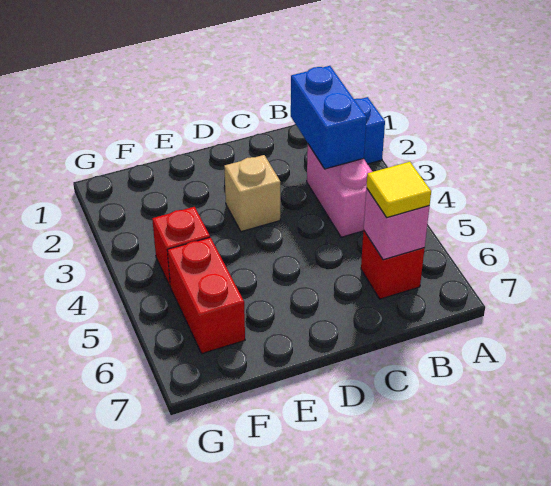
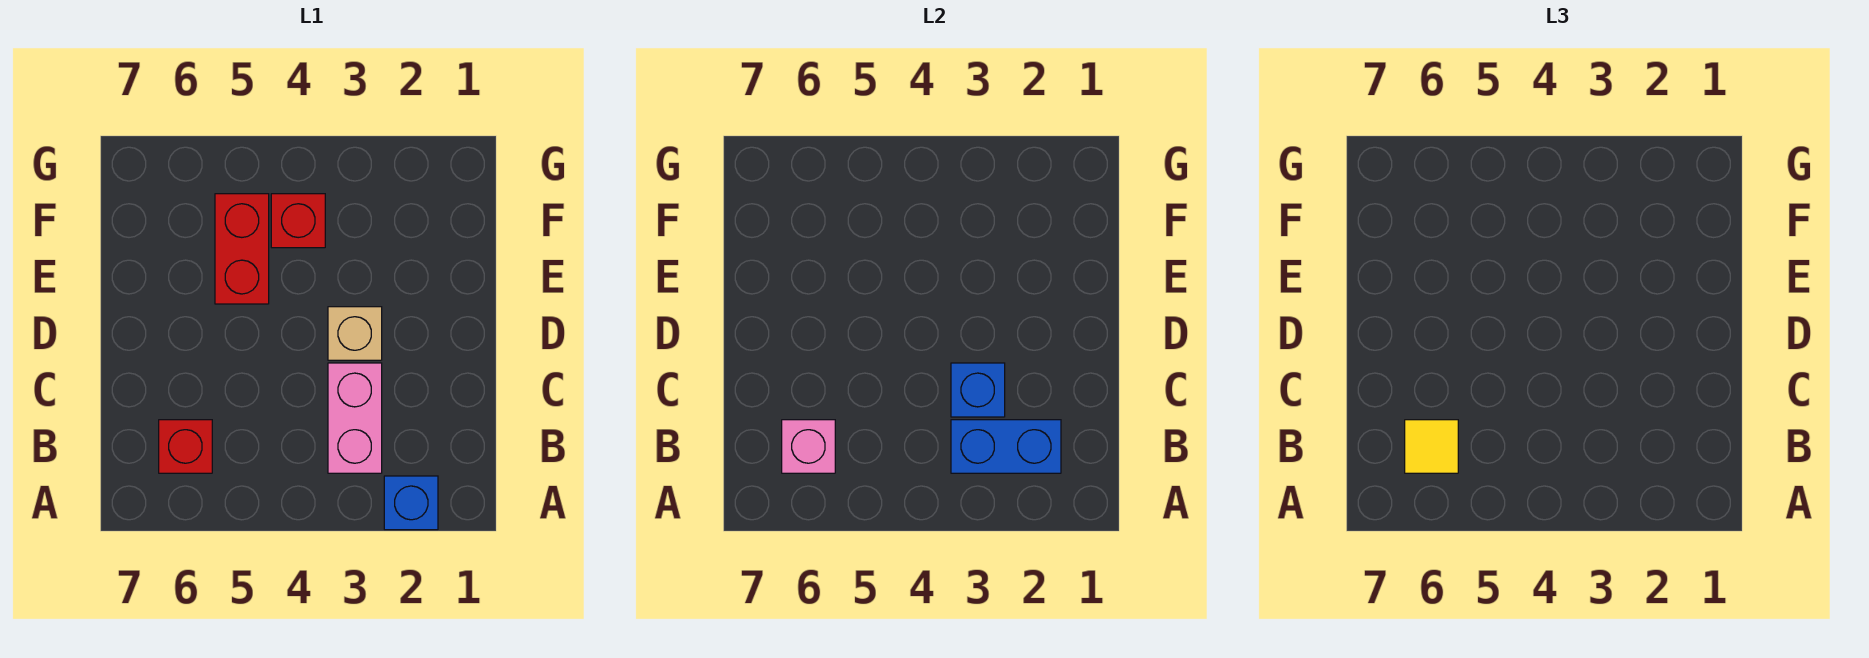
pink brick B3:B4 level 1 -> pink brick B3:C3 level 1
none -> blue brick C3 level 2
red brick F5:F6 level 1 -> red brick E5:F5 level 1

